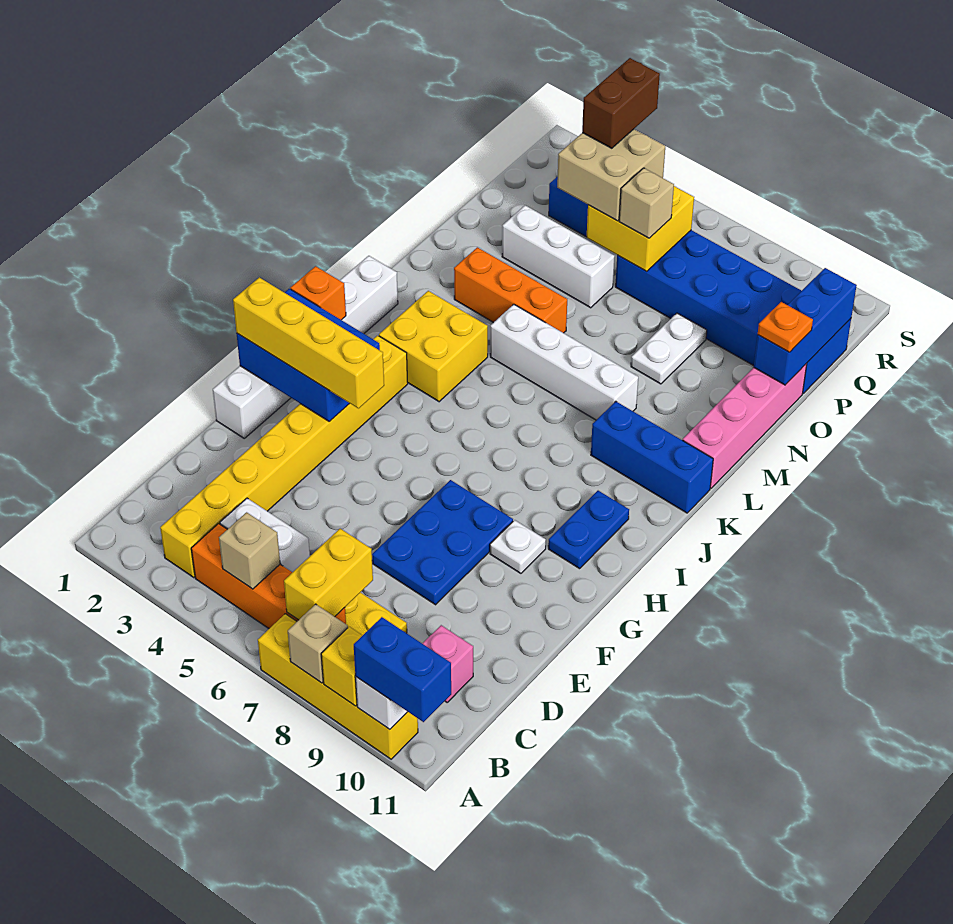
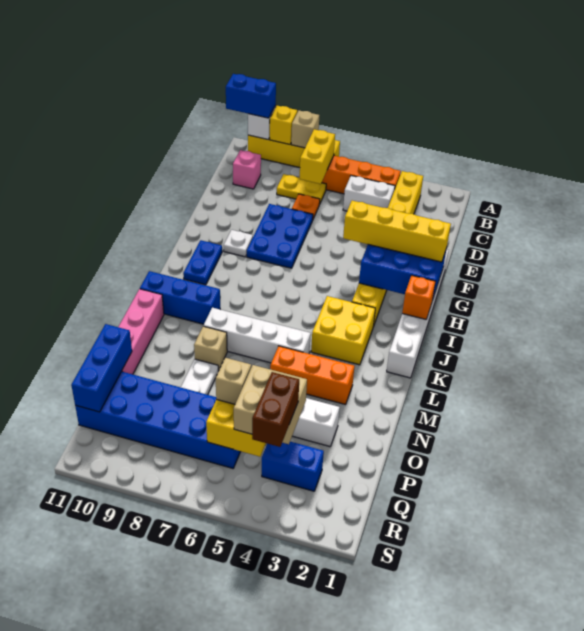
tan brick B5 level 2 -> tan brick M8 level 1
orange plate O11 level 3 -> orange plate D7 level 1

